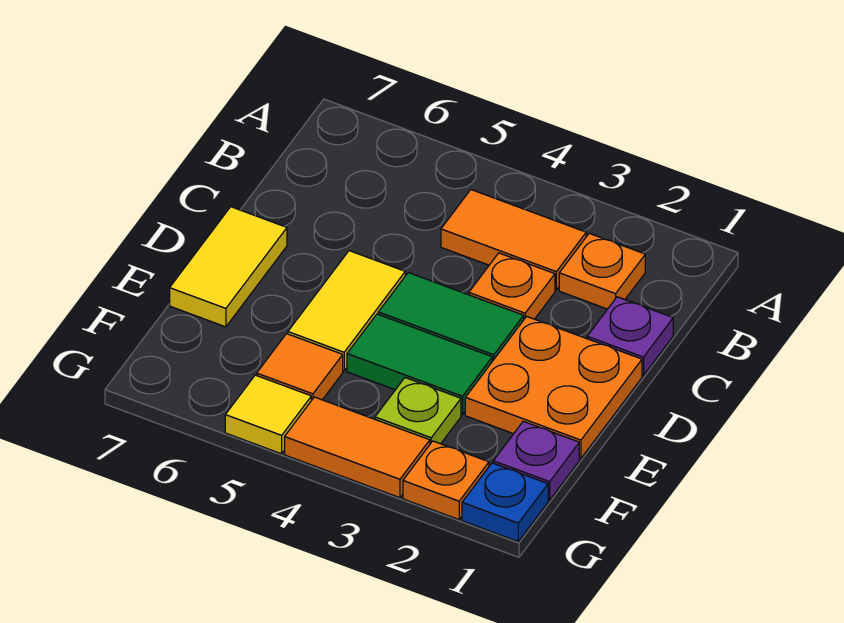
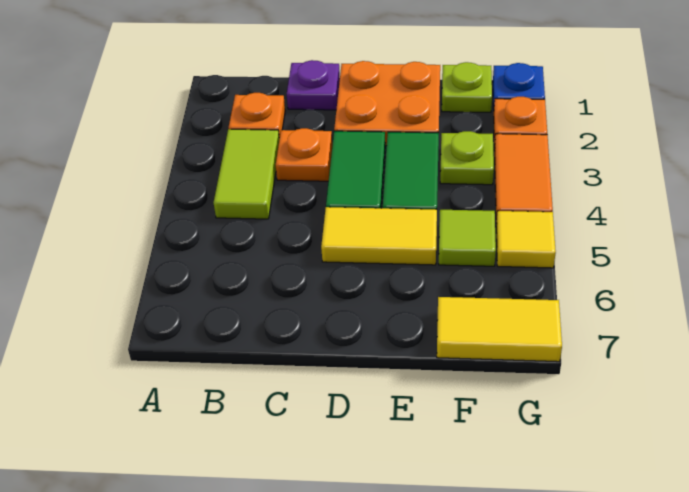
orange tile B3:B4 level 1 -> lime tile B3:B4 level 1
yellow tile D7:E7 level 1 -> yellow tile F7:G7 level 1
purple plate F1 level 1 -> lime plate F1 level 1
orange tile F5 level 1 -> lime tile F5 level 1

